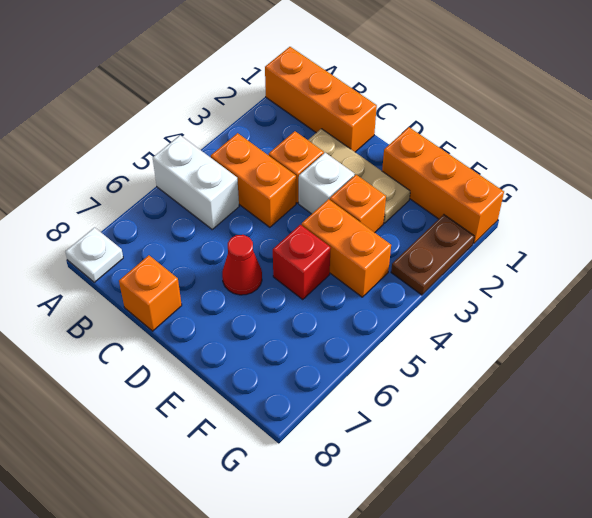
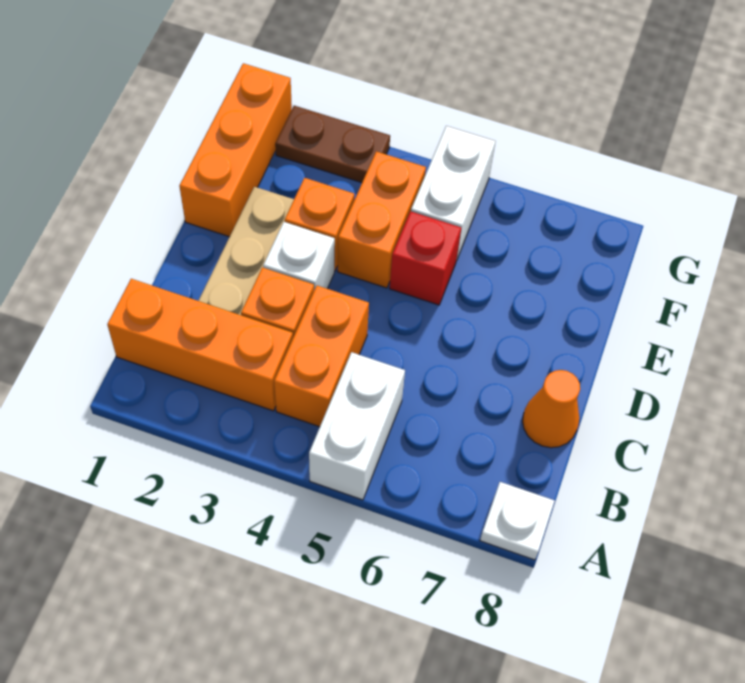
orange brick A1:C1 level 1 -> orange brick B1:B3 level 1
orange brick C8 level 1 -> orange cone C8 level 1
red cone D6 level 1 -> none
none -> white brick F5:G5 level 1

